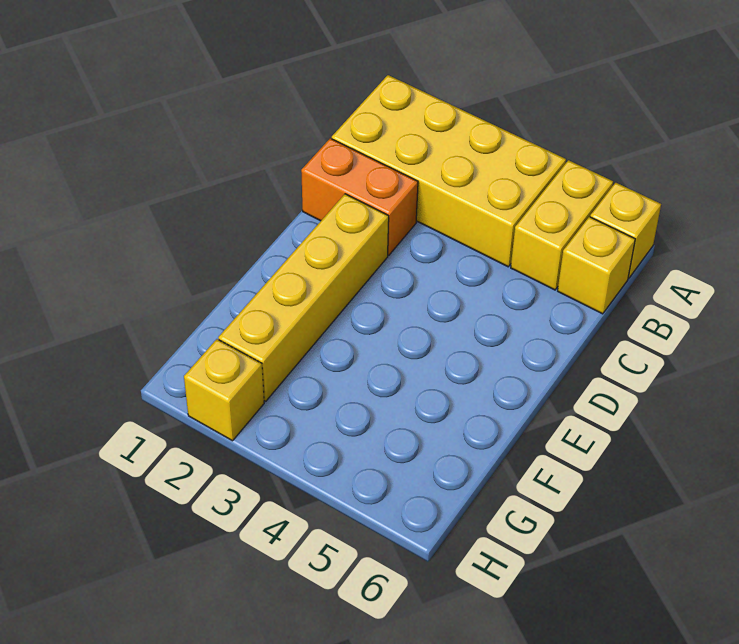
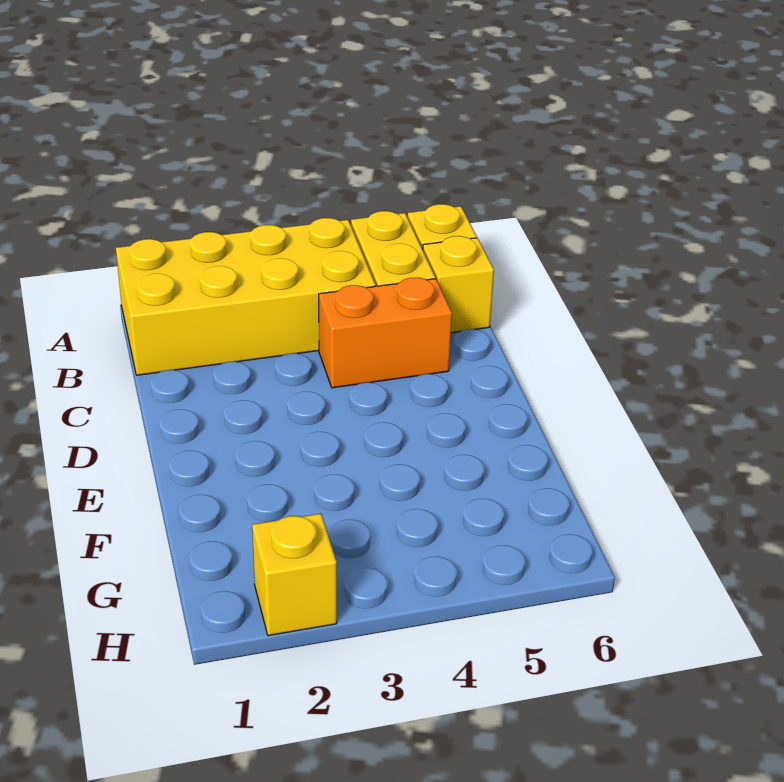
orange brick C1:C2 level 1 -> orange brick C4:C5 level 1
yellow brick D2:G2 level 1 -> none

